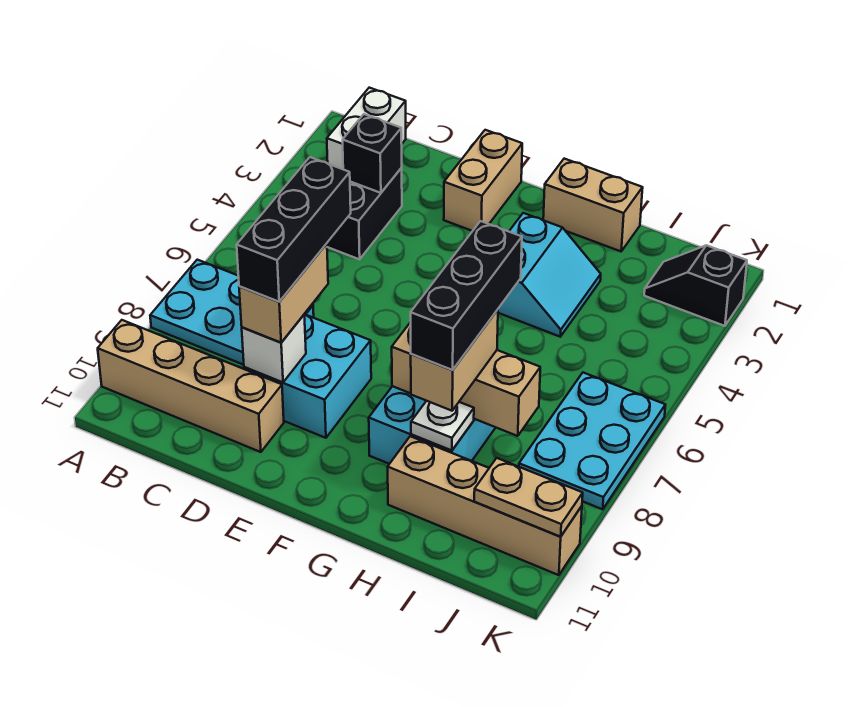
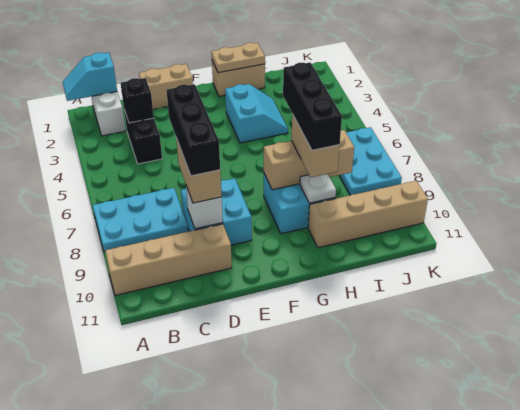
none -> cyan slope A1:B1 level 2 top B
tan brick E1:E2 level 1 -> tan brick D1:E1 level 1
black slope J2:K2 level 1 top K -> none
tan plate J10:K10 level 2 -> tan plate G1:H1 level 2

